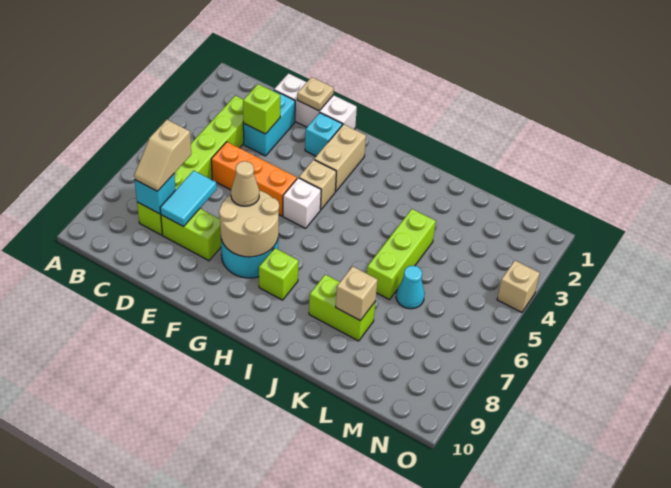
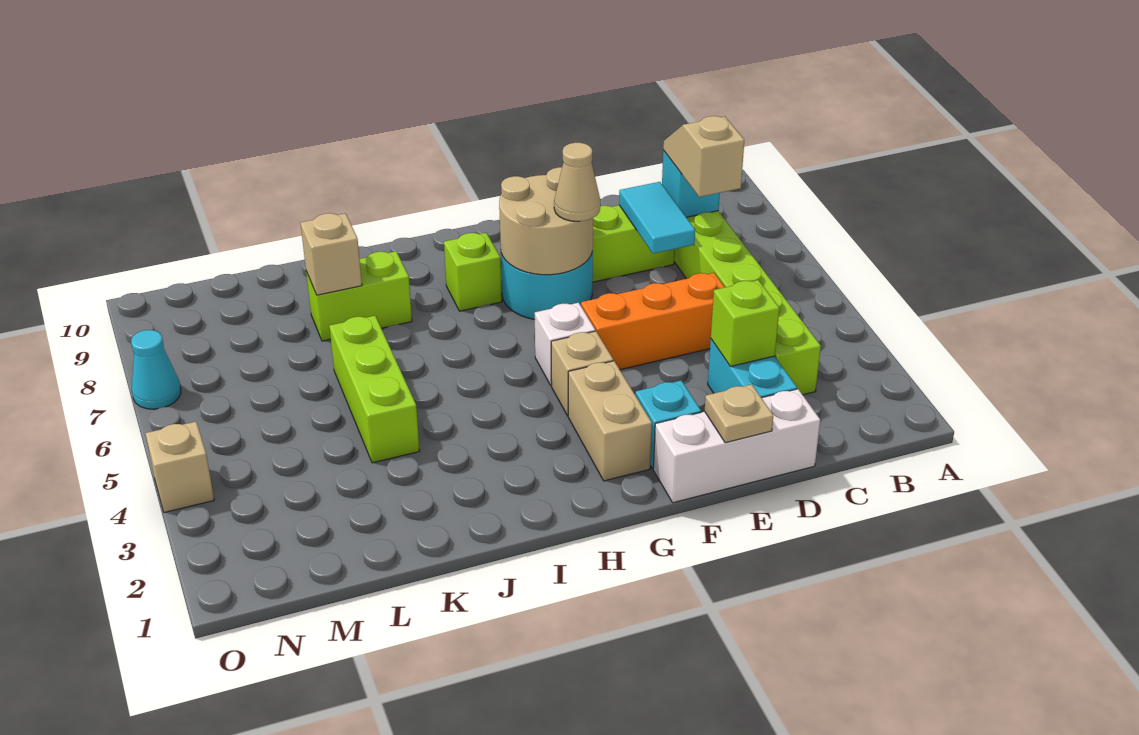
cyan cone L6 level 1 -> cyan cone O7 level 1

